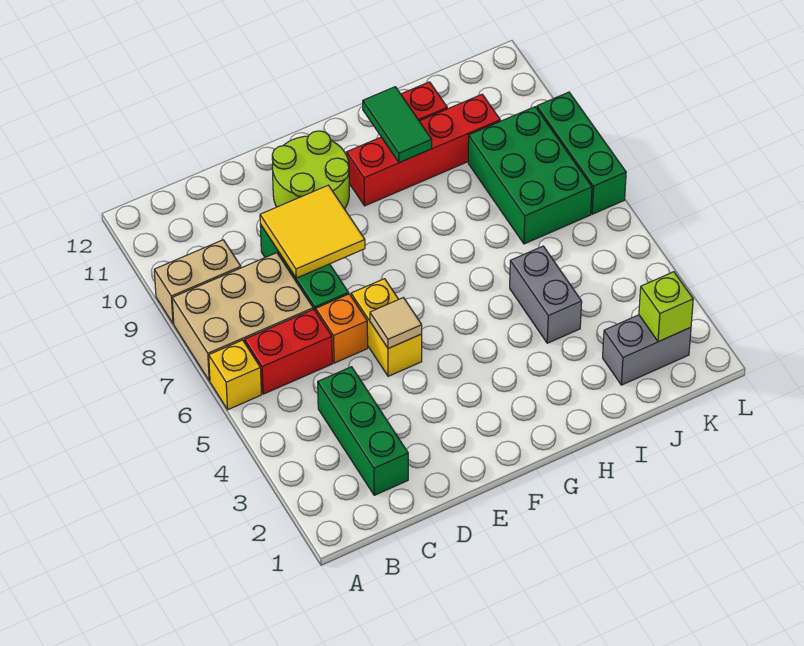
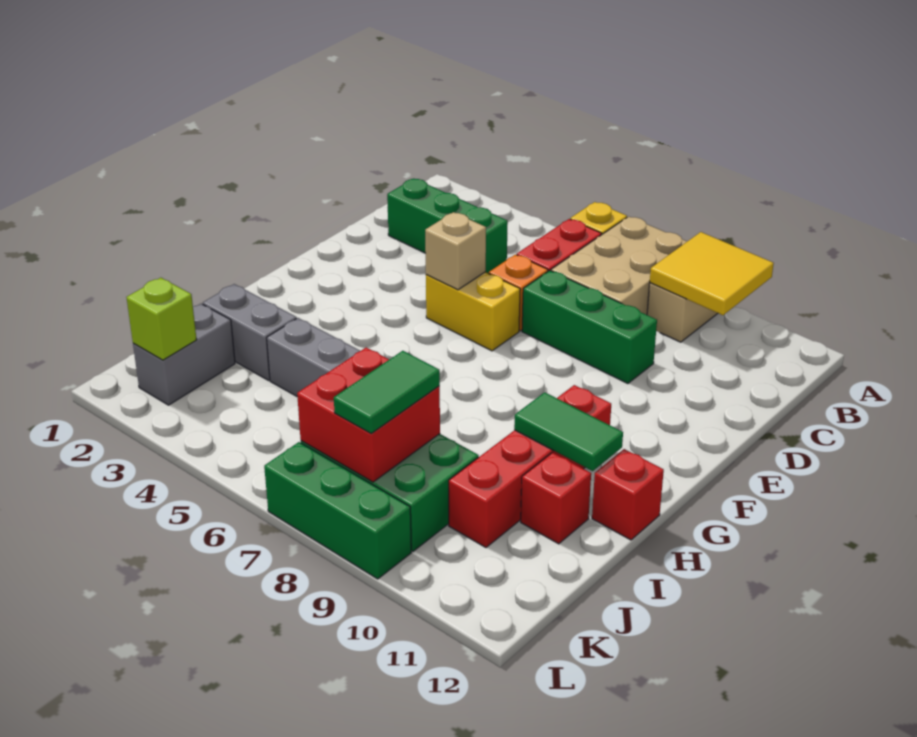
yellow tile D8:E9 level 2 -> yellow tile A9:B10 level 2
tan tile E5 level 2 -> tan brick E5 level 2
lime round brick E10:F11 level 1 -> none
none -> red brick H12 level 1
none -> grey brick I2:I3 level 1
none -> red brick J7:K8 level 2
none -> green tile J8:K8 level 3

